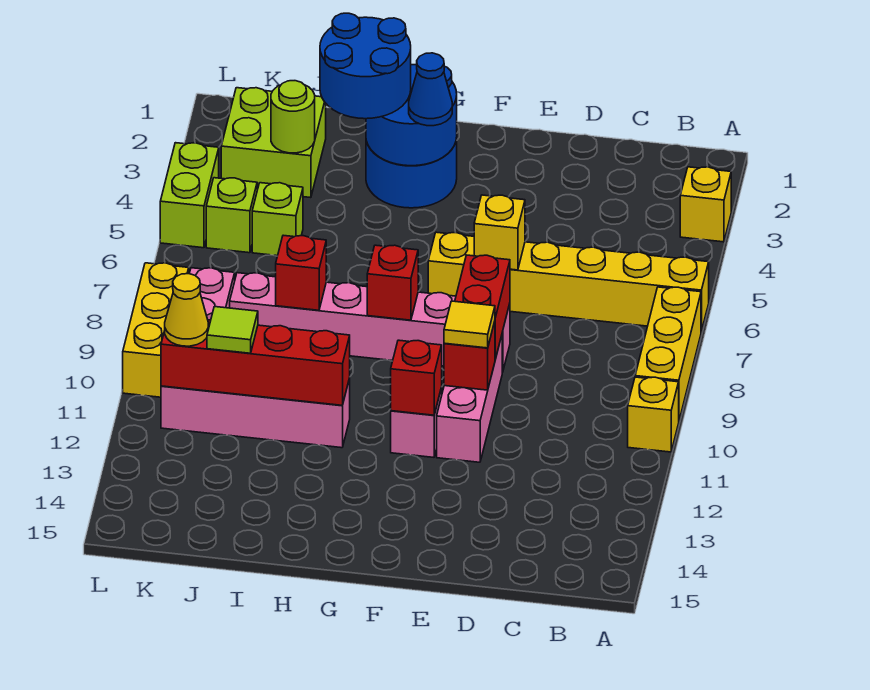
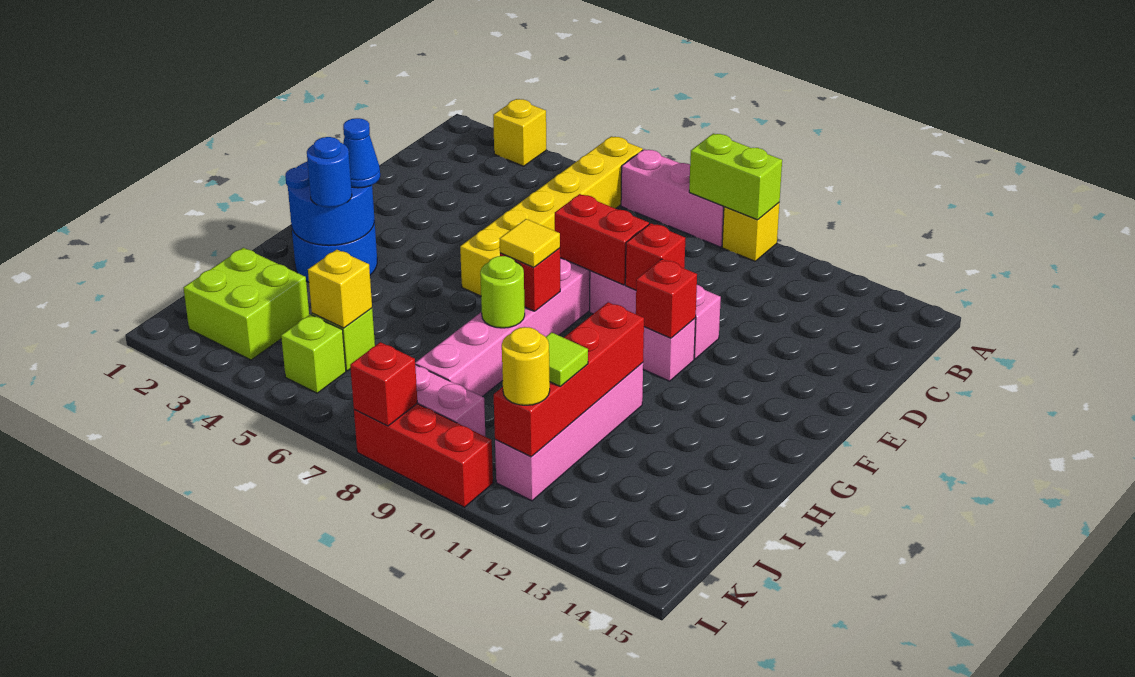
yellow brick A7:A9 level 1 -> pink brick A7:A9 level 1
yellow brick E6 level 2 -> yellow brick J5 level 2
yellow tile E10 level 3 -> yellow tile G8 level 3
blue round brick H2:I3 level 3 -> blue round brick H3 level 3
red brick I8 level 2 -> red brick L8 level 2
lime round brick J3 level 2 -> lime round brick H8 level 2
yellow cone K11 level 3 -> yellow round brick K11 level 3
lime brick L4:L5 level 1 -> lime brick A9:A10 level 2
yellow brick L8:L10 level 1 -> red brick L8:L10 level 1

